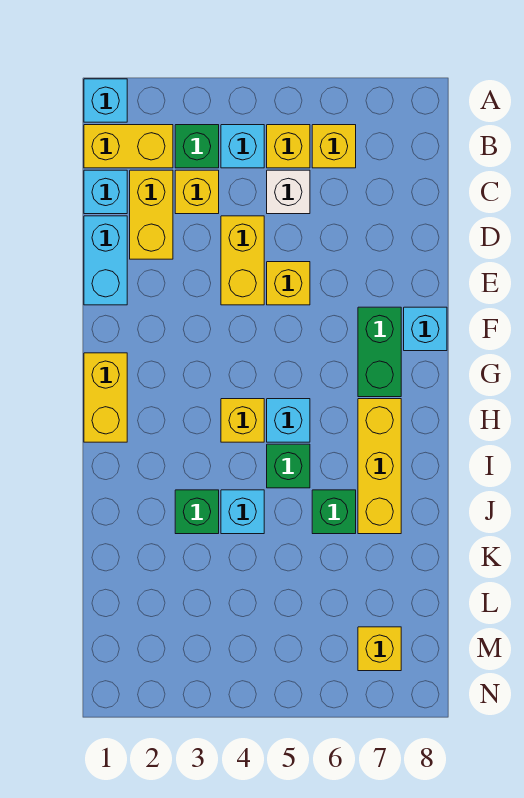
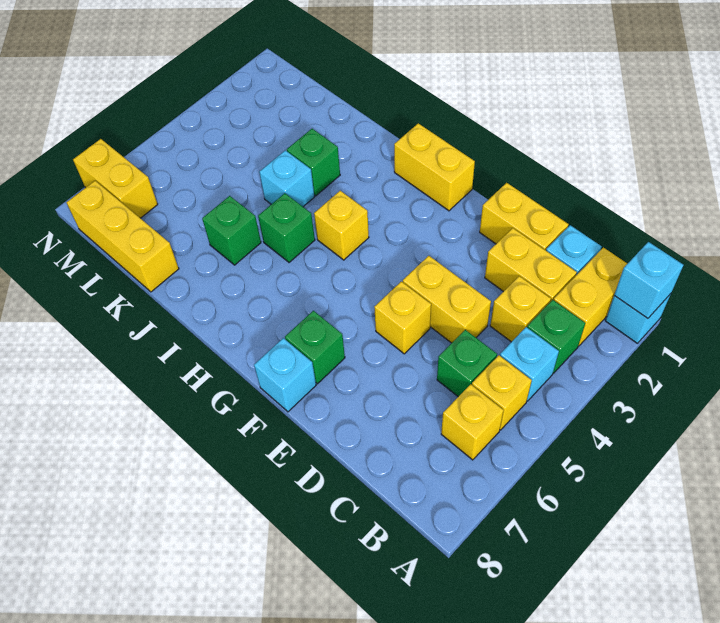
white brick C5 level 1 -> green brick C5 level 1
cyan brick D1:E1 level 1 -> yellow brick D1:E1 level 1
green brick F7:G7 level 1 -> green brick F7 level 1
cyan brick H5 level 1 -> cyan brick A1 level 2
yellow brick H7:J7 level 1 -> yellow brick K8:M8 level 1
yellow brick M7 level 1 -> yellow brick M7:N7 level 1

